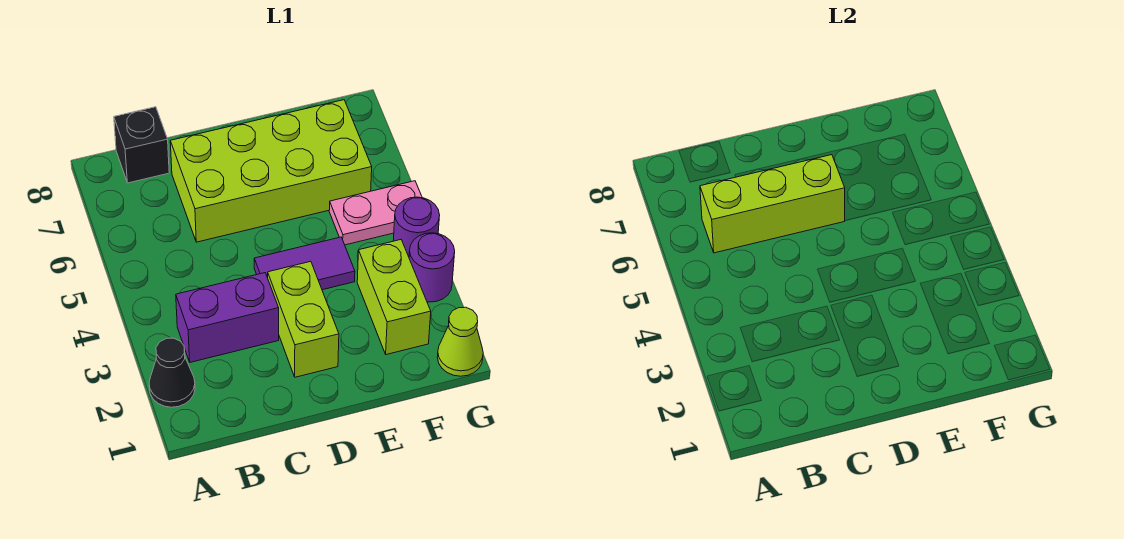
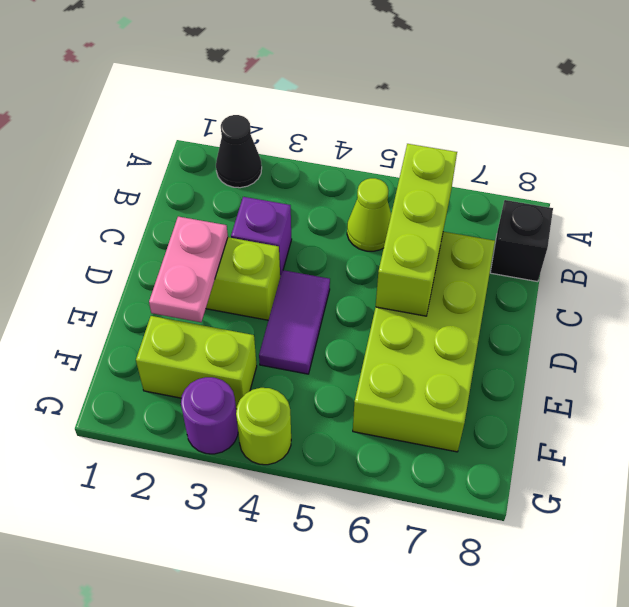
purple brick B3:C3 level 1 -> purple brick C3 level 1
pink plate F5:G5 level 1 -> pink plate D2:E2 level 2
lime cone G1 level 1 -> lime cone B5 level 1
purple round brick G4 level 1 -> lime round brick G4 level 1

